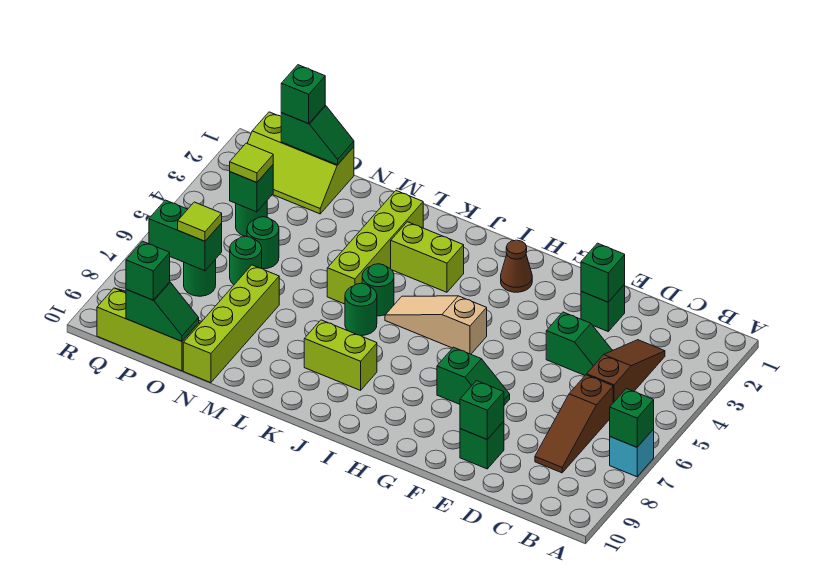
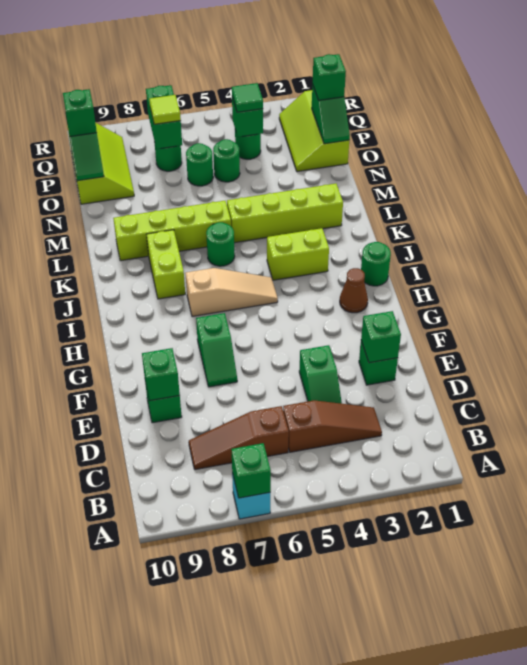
tan slope H5:J5 level 1 top H -> tan slope I5:I7 level 1 top 7
lime brick J3:K3 level 1 -> lime brick J3:J4 level 1
green round brick K5 level 1 -> green round brick I1 level 1
lime brick N7:N10 level 1 -> lime brick L6:L9 level 1
lime tile P4 level 3 -> green tile P4 level 3

